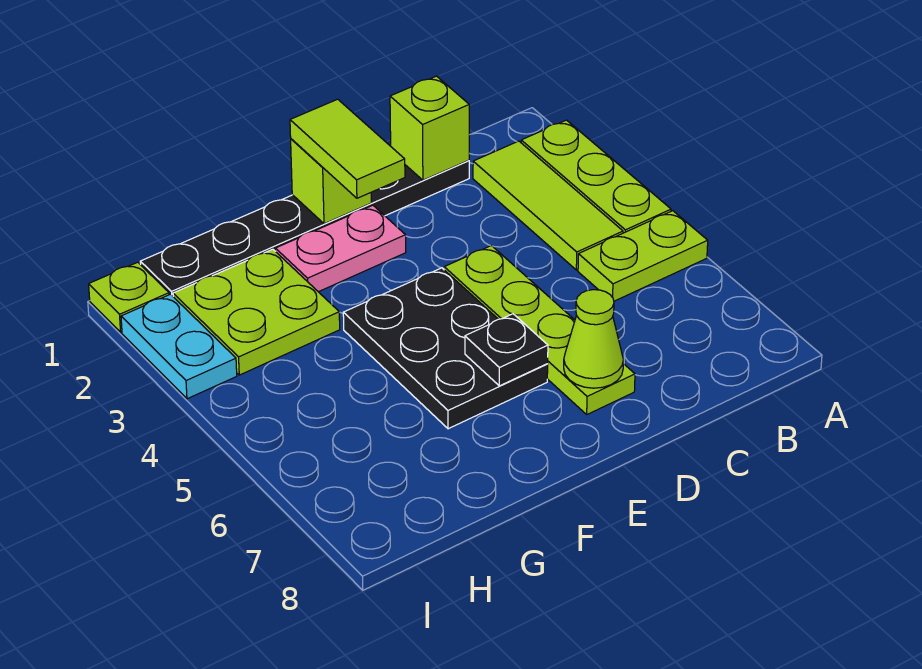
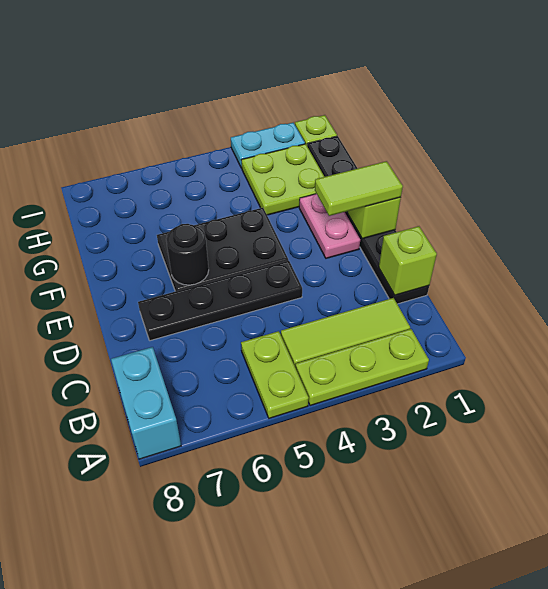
none -> cyan brick A8:B8 level 1
lime plate D4:D7 level 1 -> black plate D4:D7 level 1
lime cone D7 level 2 -> none
black plate E6 level 2 -> black round brick E6 level 2

